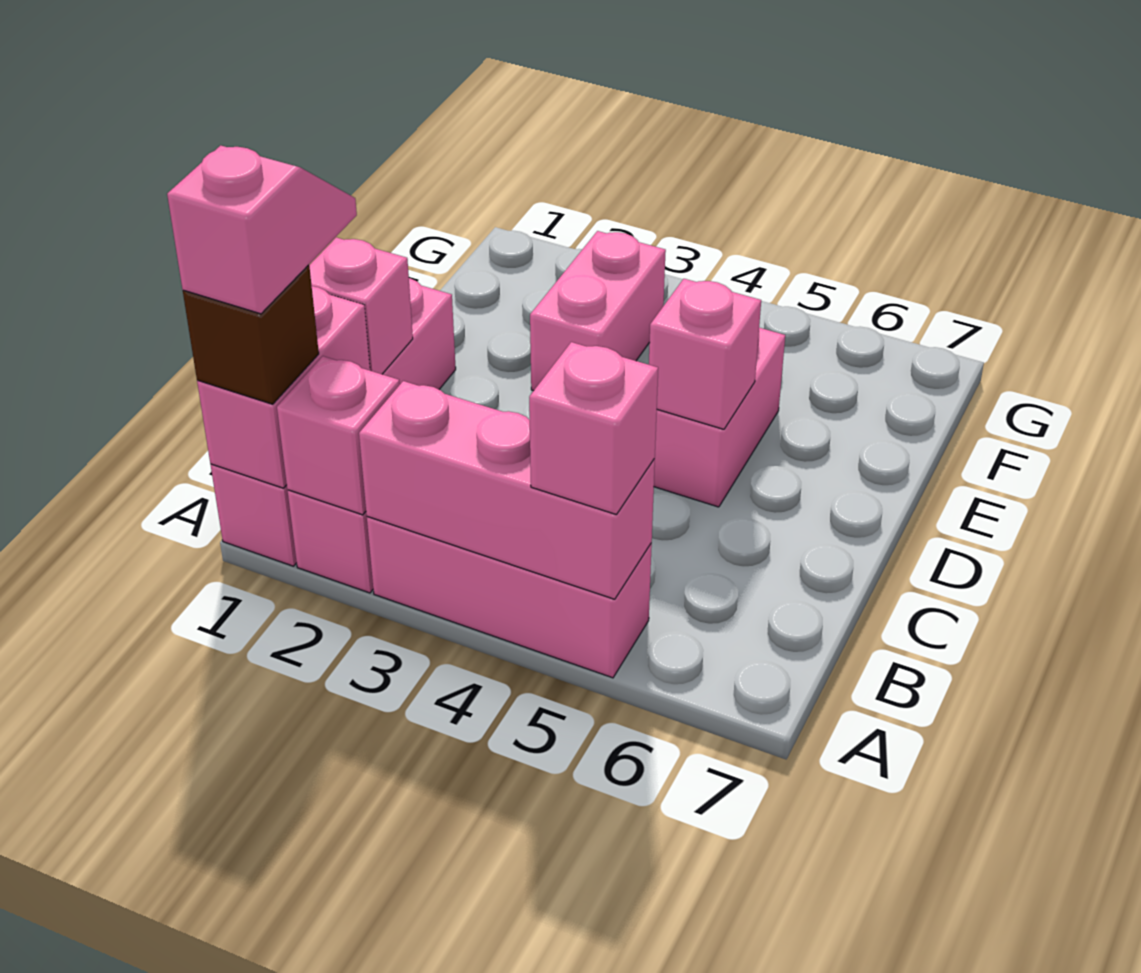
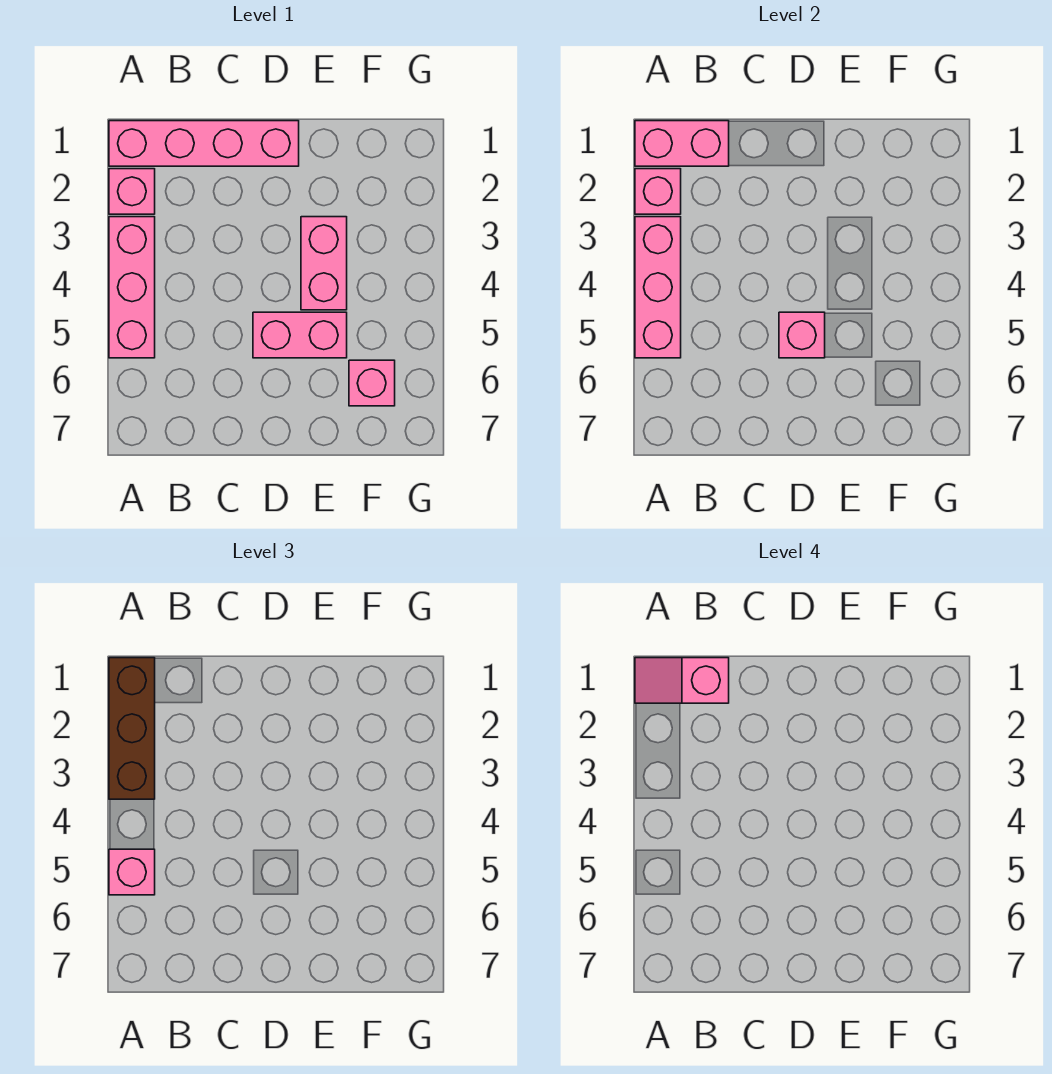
brown brick A1 level 3 -> brown brick A1:A3 level 3
pink slope A1:B1 level 4 top A -> pink slope A1:B1 level 4 top B
pink brick C1 level 2 -> pink brick F6 level 1
pink brick E3:F3 level 1 -> pink brick E3:E4 level 1

